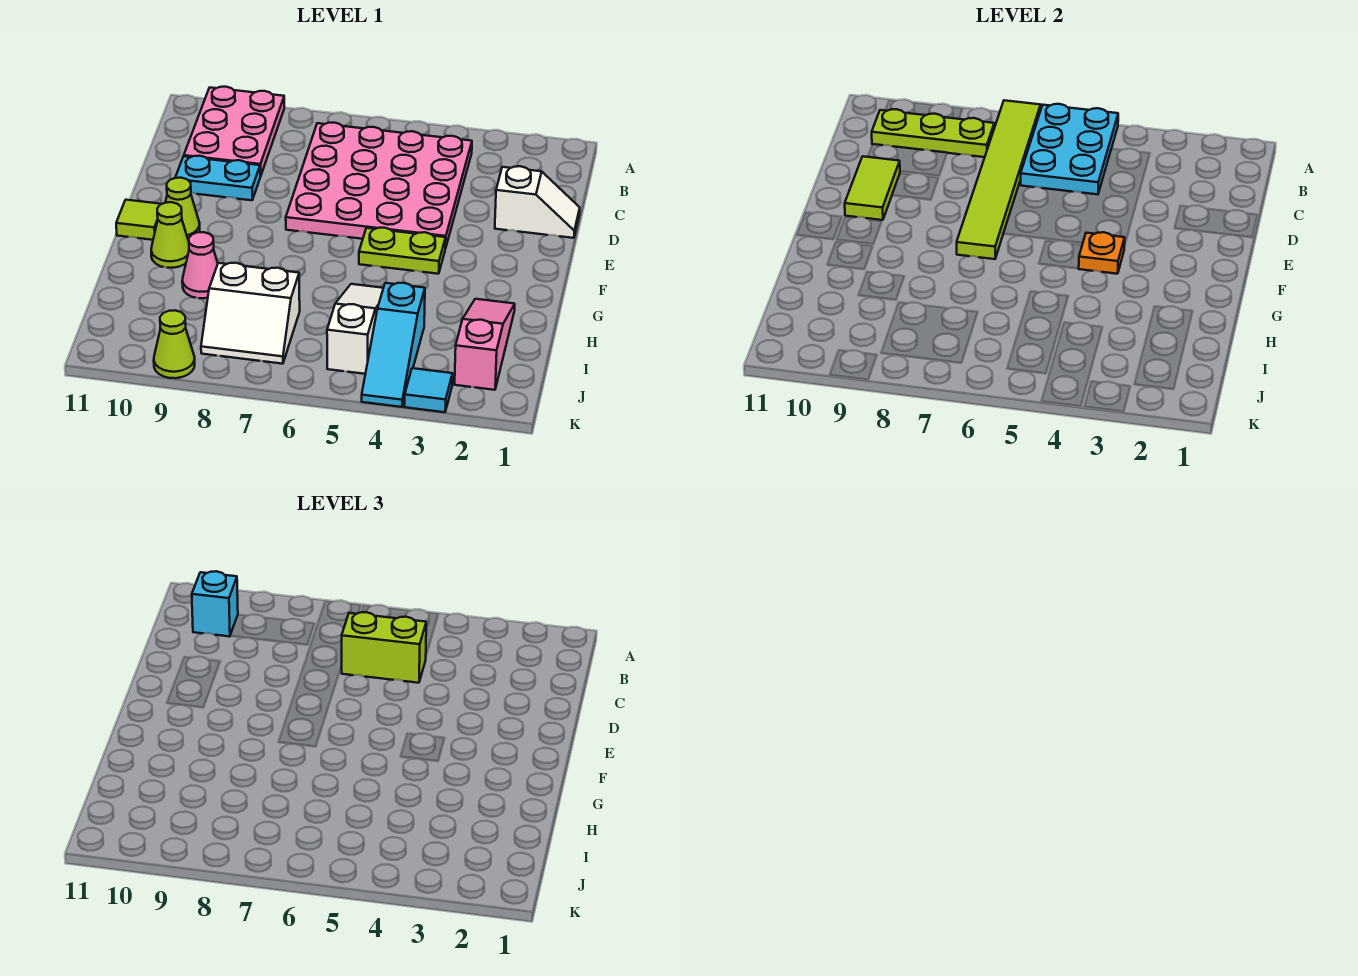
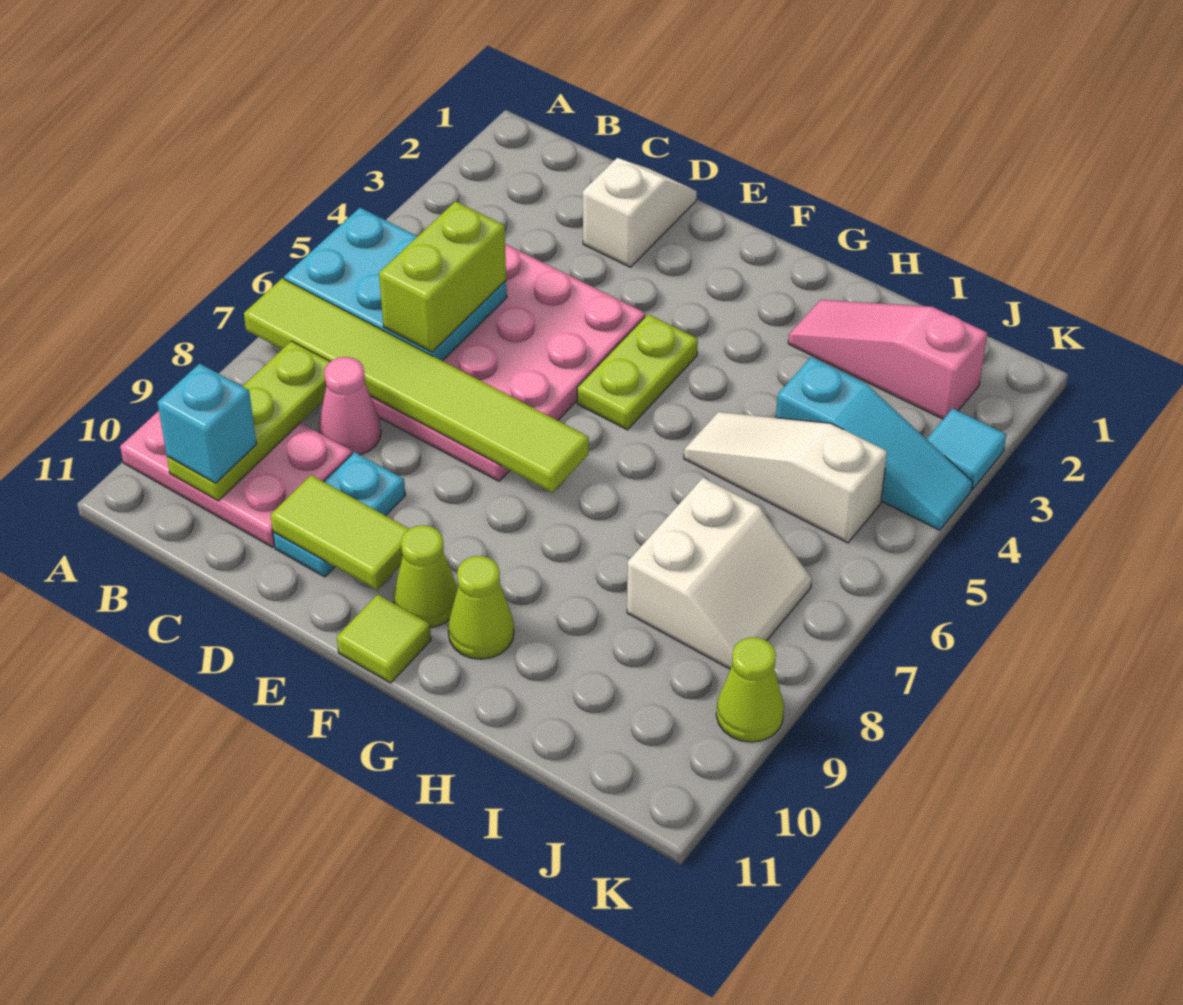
orange plate F4 level 2 -> none
pink cone H9 level 1 -> pink cone C8 level 1

